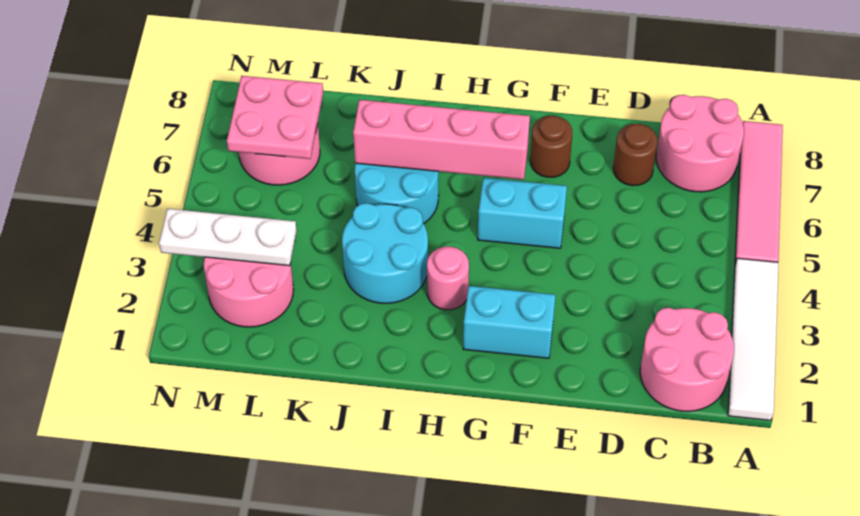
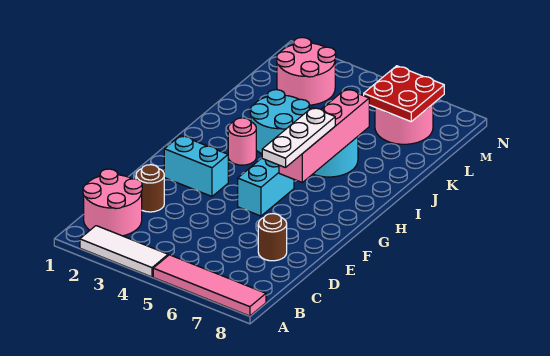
white tile A1:A4 level 1 -> white tile A2:A4 level 1
pink round brick B7:C8 level 1 -> none
cyan brick F2:G2 level 1 -> cyan brick F2:F3 level 1
brown round brick F7 level 1 -> brown round brick D2 level 1
white plate L3:N3 level 2 -> white plate F6:H6 level 3
pink plate L6:M7 level 2 -> red plate L6:M7 level 2

